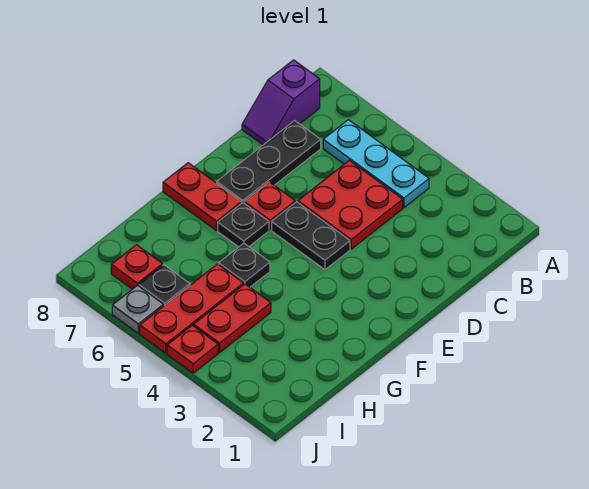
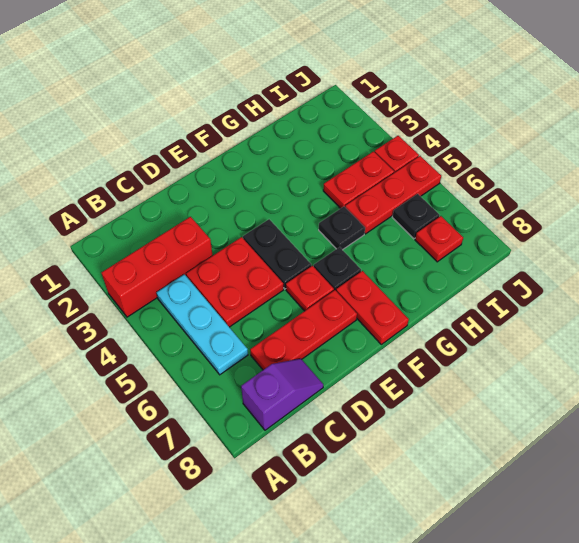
none -> red brick A3:C3 level 1
black plate C7:E7 level 1 -> red plate C7:E7 level 1
grey plate J6 level 1 -> none

